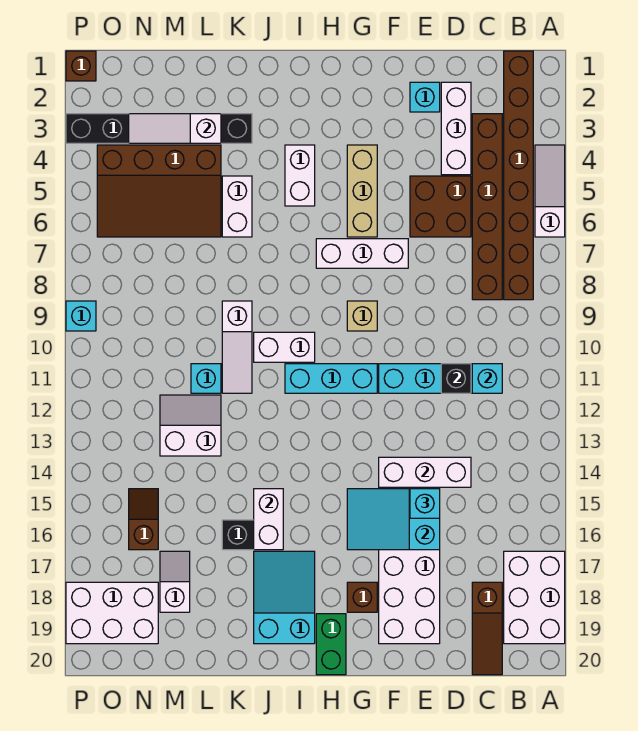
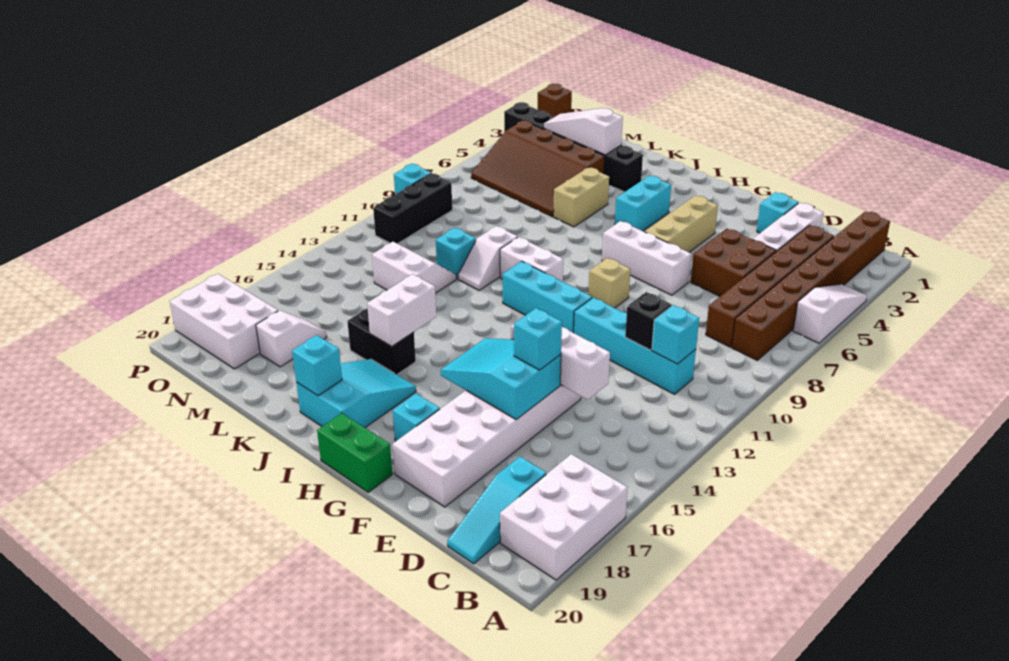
brown slope C18:C20 level 1 top 18 -> cyan slope C18:C20 level 1 top 18
brown brick G18 level 1 -> cyan brick G18 level 1
green brick H19:H20 level 1 -> green brick G20:H20 level 1
white brick I4:I5 level 1 -> cyan brick I4:I5 level 1
none -> cyan brick J19 level 2
white brick K5:K6 level 1 -> tan brick K5:K6 level 1
white slope K9:K11 level 1 top 9 -> white slope K10:K11 level 1 top 10
brown slope N15:N16 level 1 top 16 -> none
none -> black brick O9:O11 level 1

